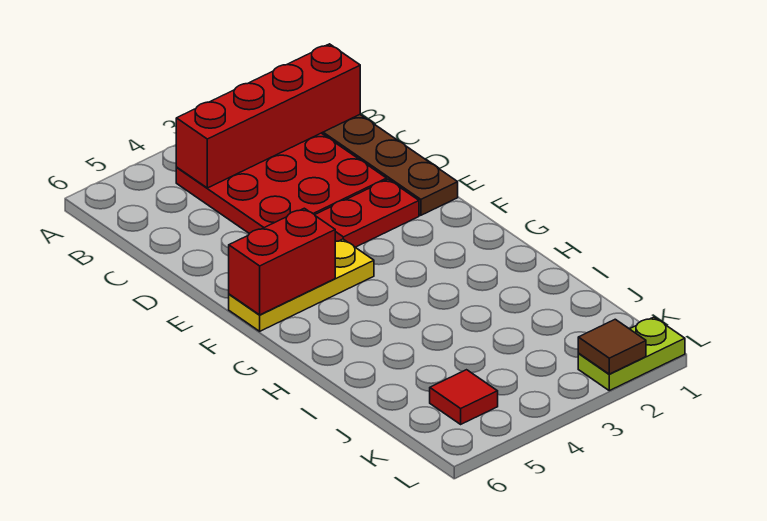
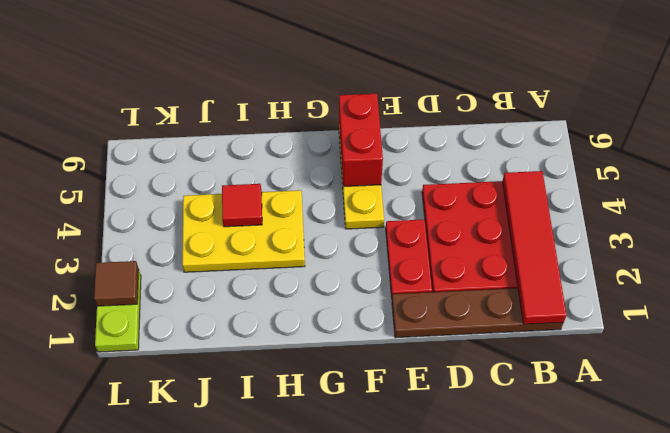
red brick B1:B4 level 2 -> red tile B1:B4 level 2
none -> yellow plate H3:J4 level 1
red tile K5 level 1 -> red tile I4 level 2

